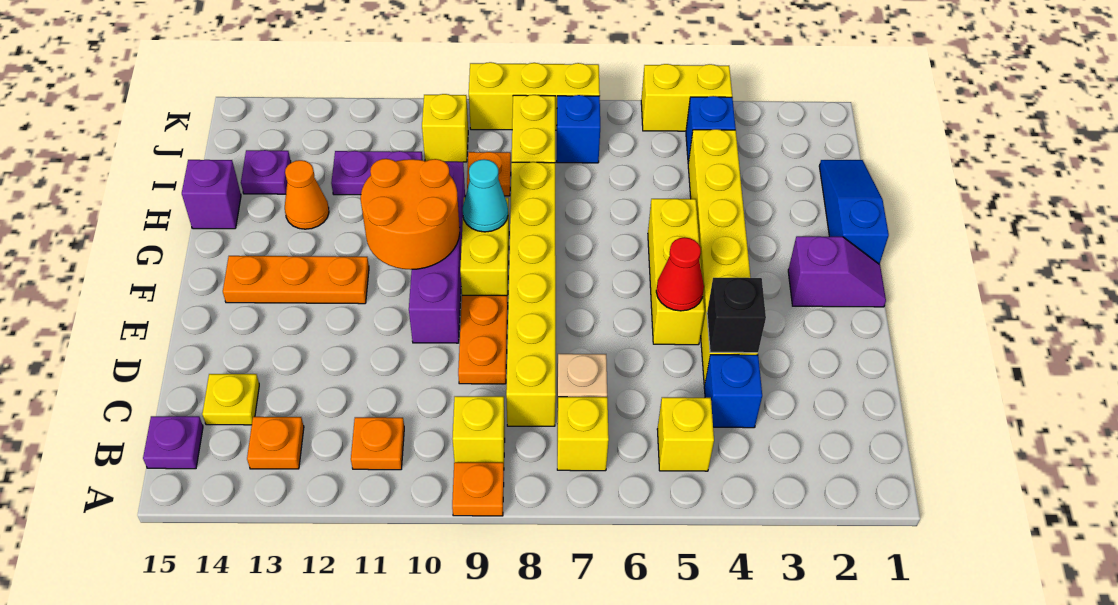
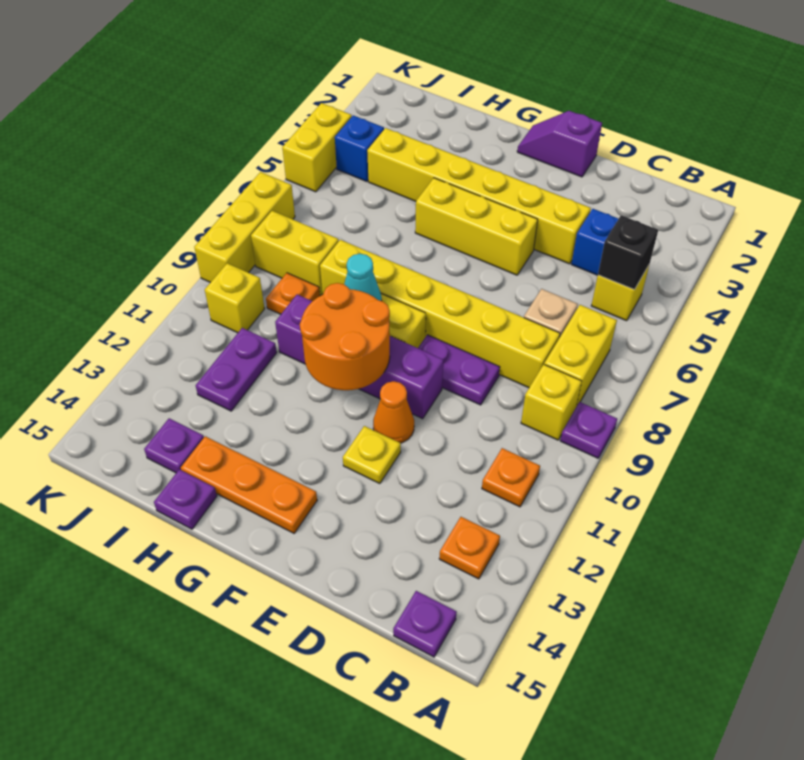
orange plate A9 level 1 -> purple plate A9 level 1
yellow brick B7 level 1 -> yellow brick B7:B8 level 1
yellow plate C14 level 1 -> yellow plate E12 level 1
black brick D4 level 2 -> black brick B5 level 2
orange plate D9:E9 level 1 -> purple plate D9:E9 level 1
red cone E5 level 2 -> none
purple slope F1:F2 level 1 top 2 -> purple slope E1:F1 level 1 top E
orange plate F12:F14 level 1 -> orange plate F14:H14 level 1
blue slope G1:I1 level 1 top G -> none
orange cone H13 level 1 -> orange cone E11 level 1
purple brick H15 level 1 -> purple plate H15 level 1
blue brick J7 level 1 -> none

